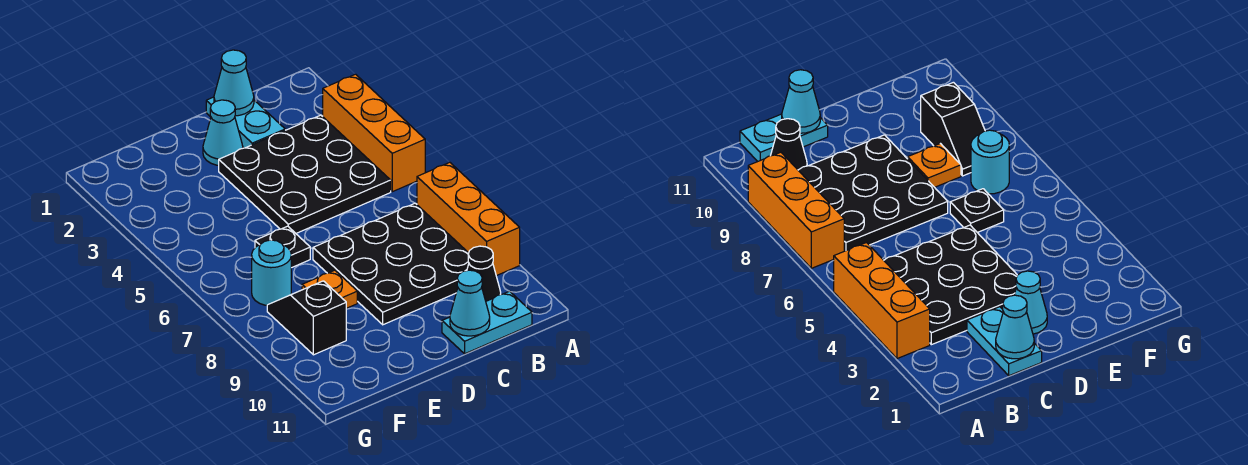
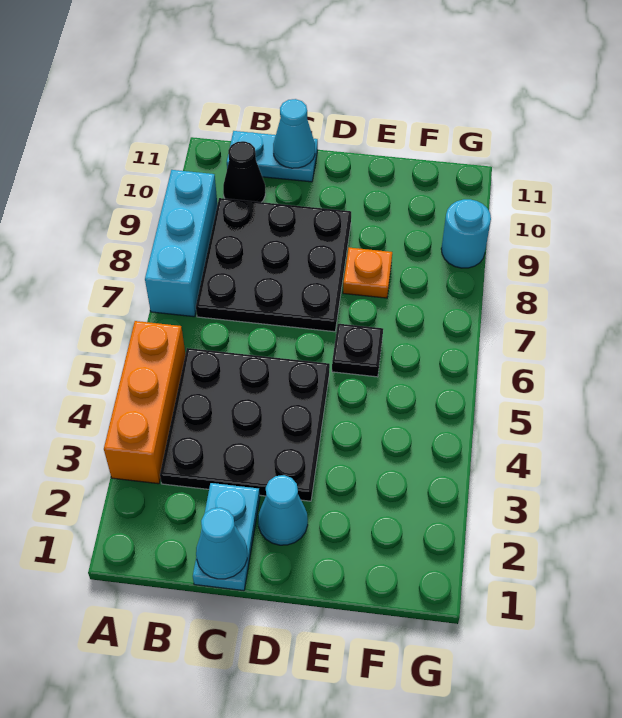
orange brick A7:A9 level 1 -> cyan brick A7:A9 level 1
cyan round brick F7 level 1 -> cyan round brick G9 level 1
black slope F8:F9 level 1 top 9 -> none

